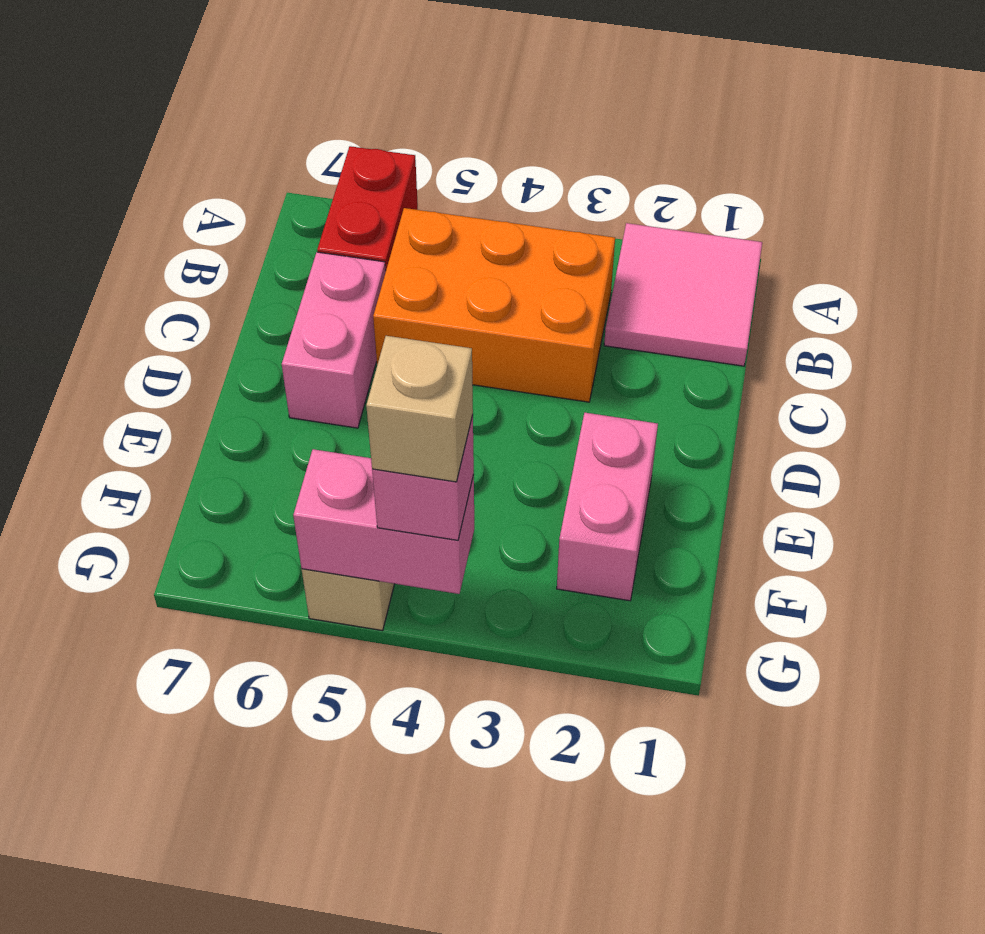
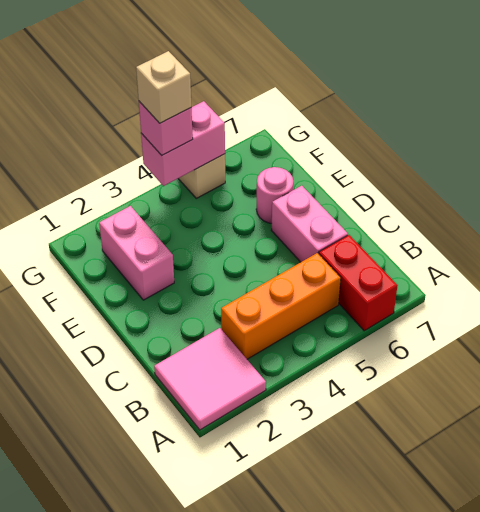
orange brick B3:C5 level 1 -> orange brick B3:B5 level 1
none -> pink round brick E6 level 1

